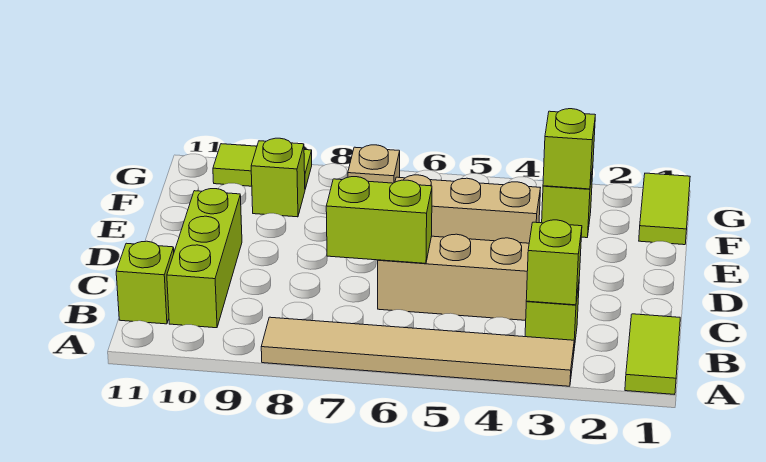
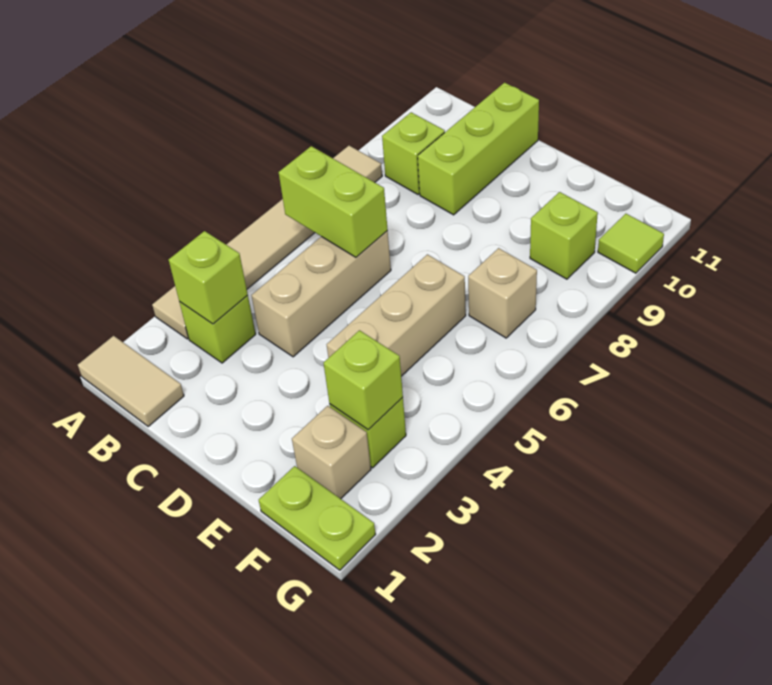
lime tile A1:B1 level 1 -> tan tile A1:B1 level 1
lime brick B10:D10 level 1 -> lime brick C9:C11 level 1
lime brick B11 level 1 -> lime brick B9 level 1
lime brick C6:C7 level 2 -> lime brick B6:C6 level 2
lime tile F1:G1 level 1 -> lime plate F1:G1 level 1
none -> tan brick F2 level 1
lime tile G9:G10 level 1 -> lime tile G10 level 1

